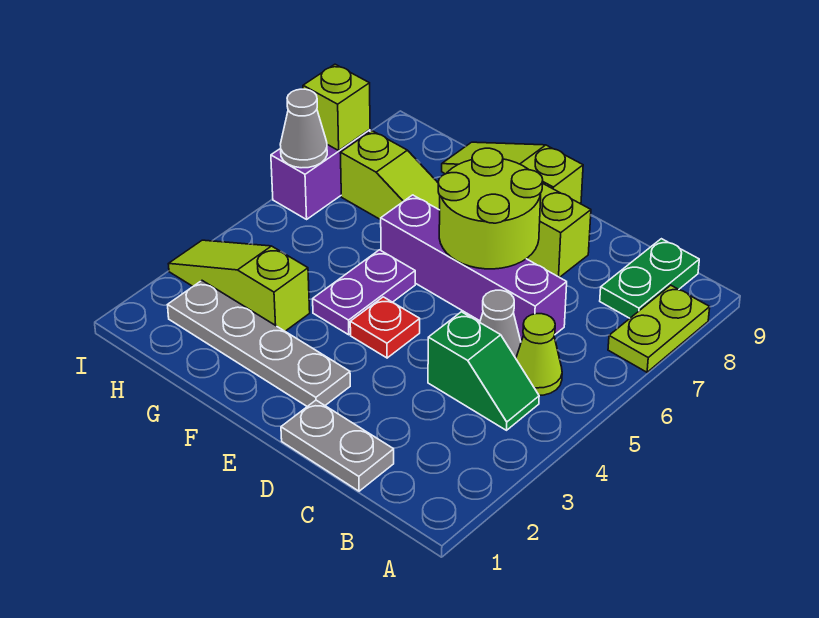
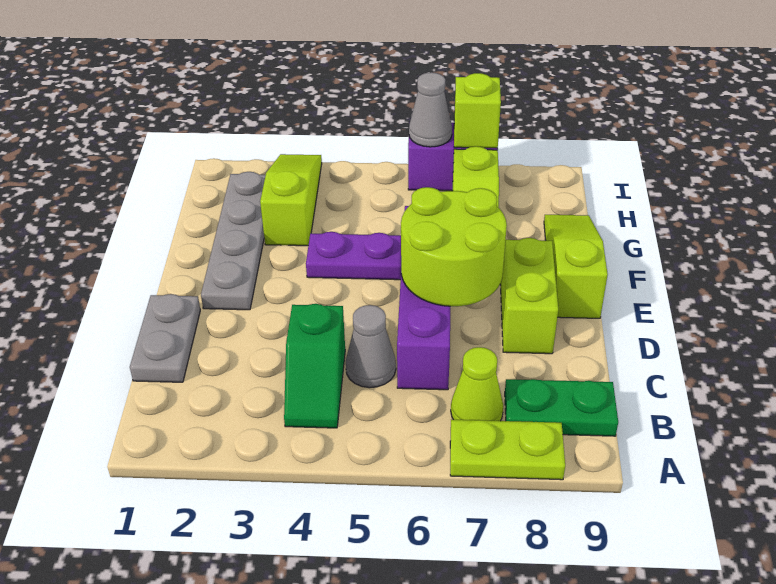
lime cone B5 level 1 -> lime cone B7 level 1
red plate E4 level 1 -> none

